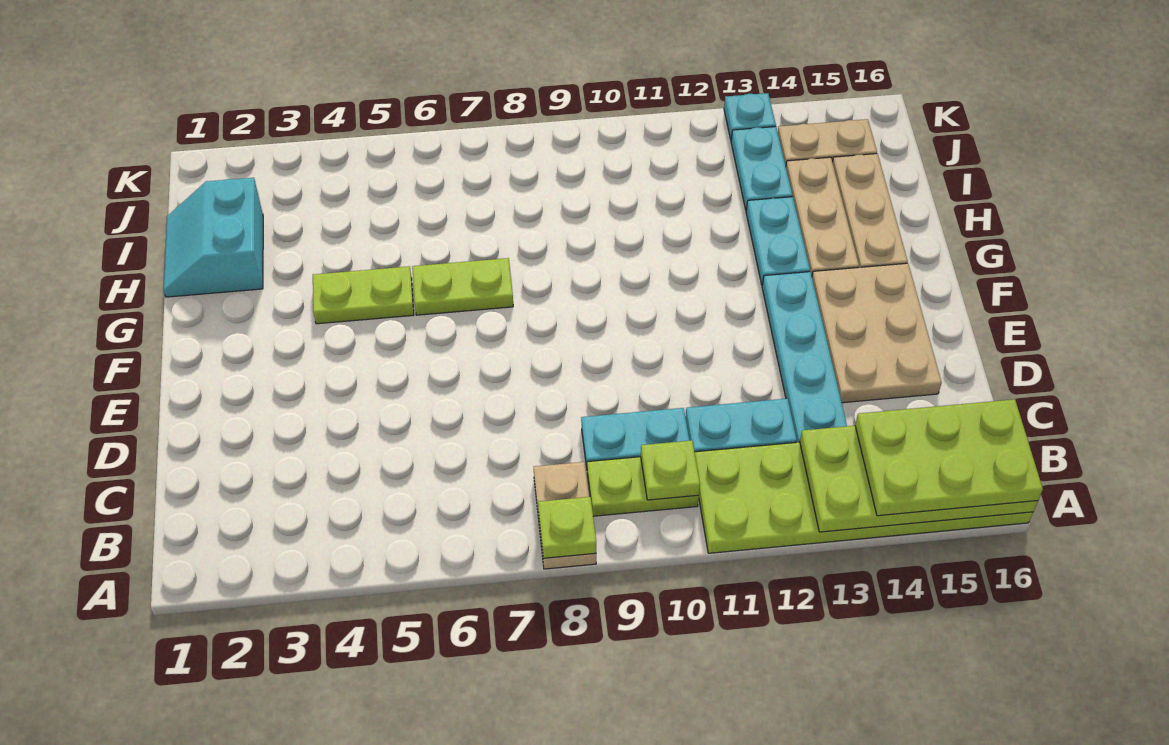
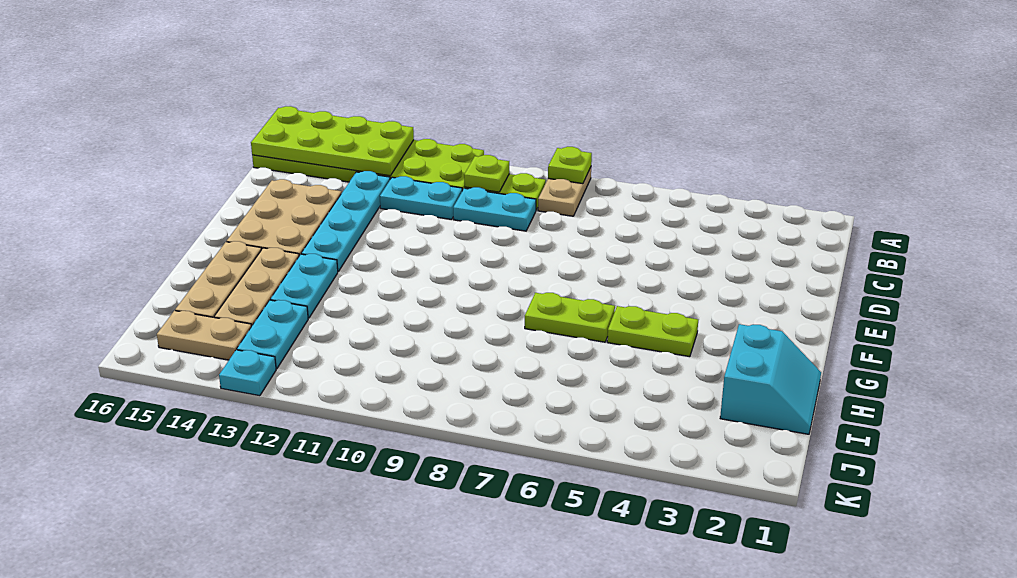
lime plate A14:B16 level 3 -> none

